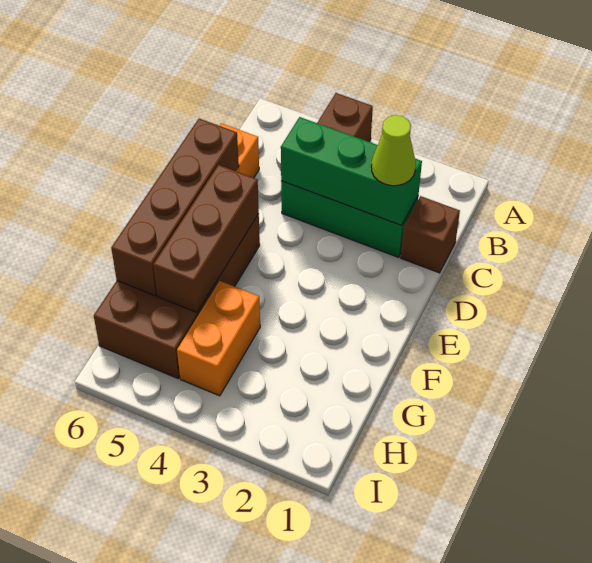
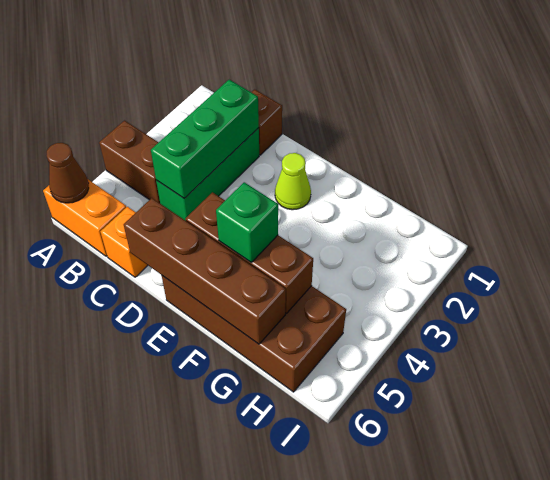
none -> brown cone A6 level 2
lime cone C2 level 3 -> lime cone E2 level 1
none -> green brick F5 level 3
orange brick G4:H4 level 1 -> orange brick A6:B6 level 1

